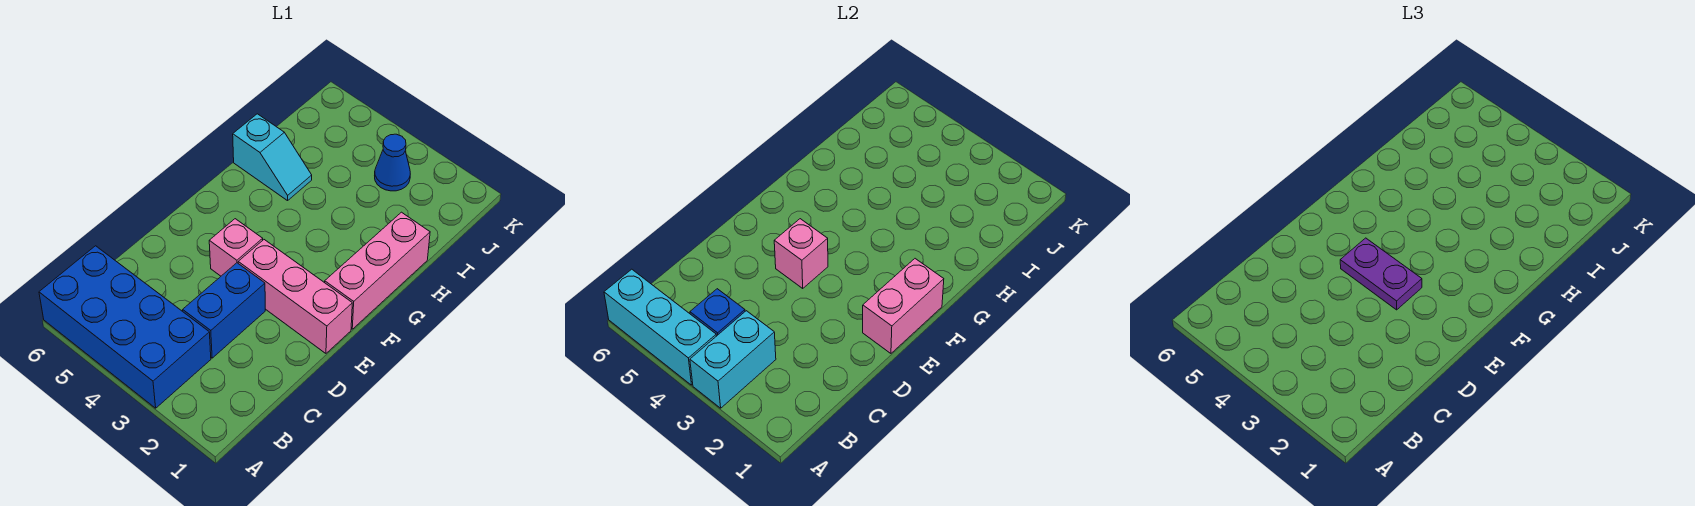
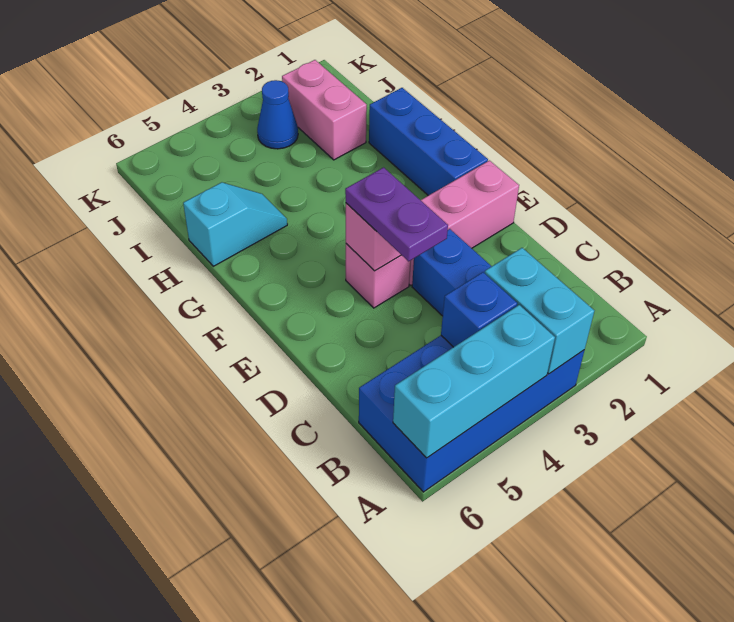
pink brick E1:F1 level 2 -> pink brick I2:J2 level 1
purple plate E3:E4 level 3 -> purple plate D4:E4 level 3
pink brick F1:H1 level 1 -> blue brick F1:H1 level 1

